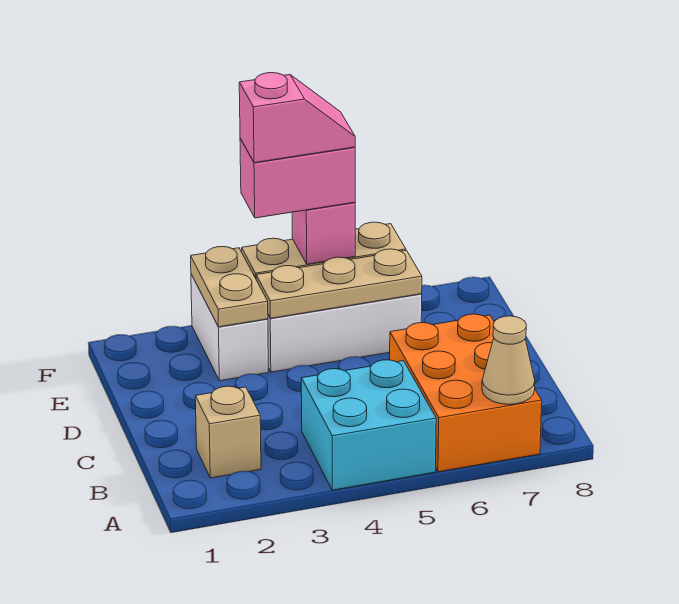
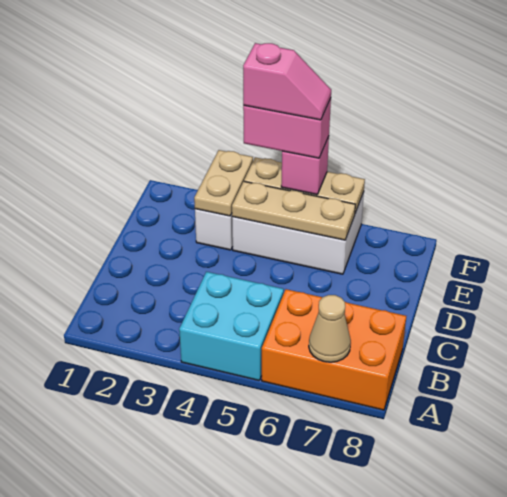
orange brick A6:C7 level 1 -> orange brick A6:B8 level 1
tan brick B2 level 1 -> none

